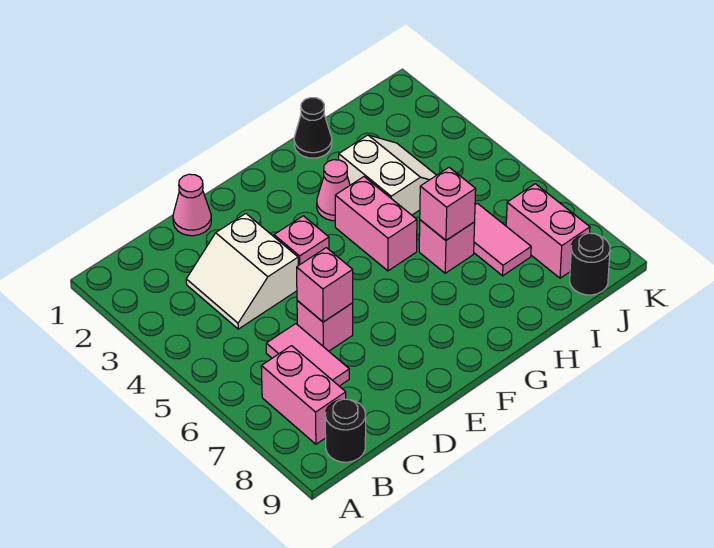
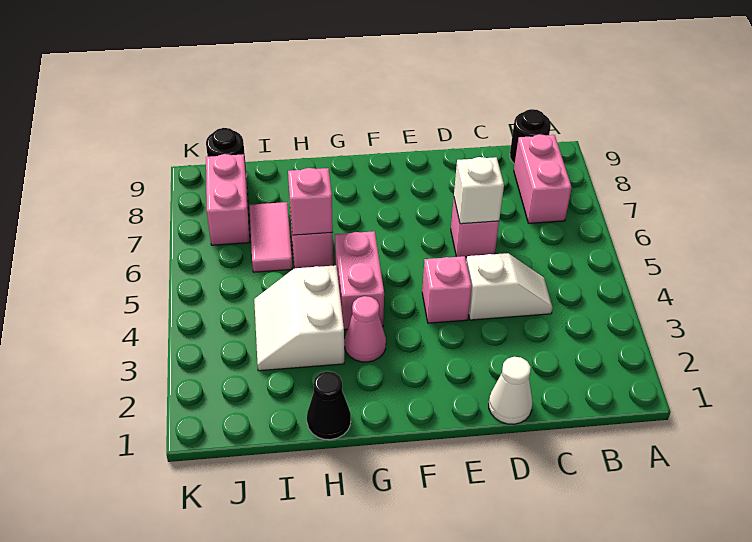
white slope C3:D4 level 1 top D -> white slope C4:D4 level 1 top D
pink tile C6:C7 level 1 -> none
pink cone D1 level 1 -> white cone D1 level 1
pink brick D6 level 2 -> white brick D6 level 2

